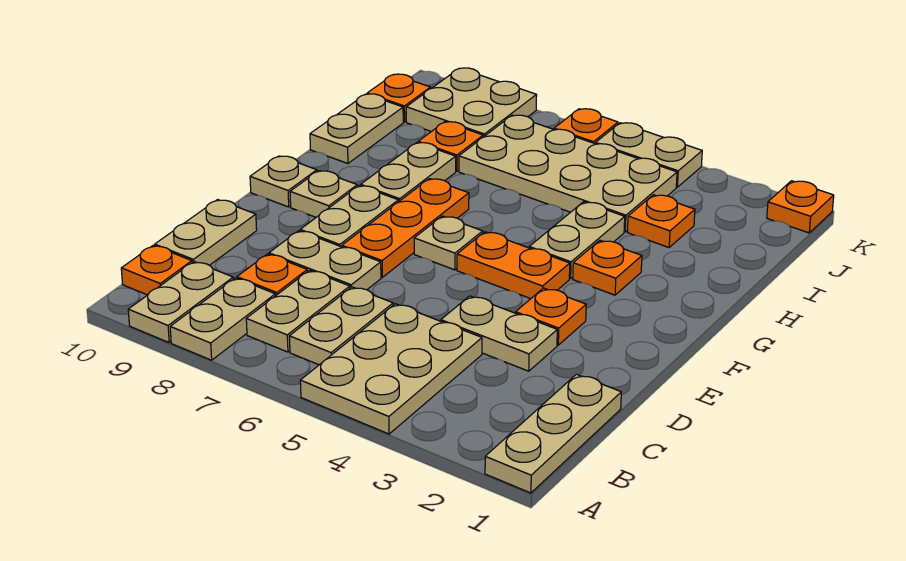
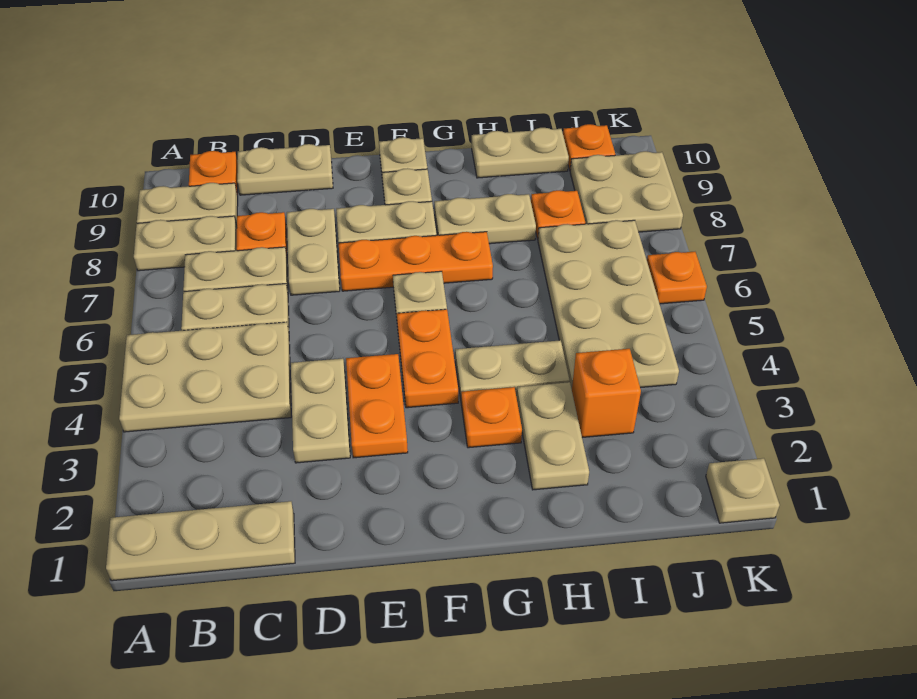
orange plate E3 level 1 -> orange plate E3:E4 level 1
orange plate I3 level 1 -> orange brick I3 level 1
orange plate K1 level 1 -> tan plate K1 level 1
tan plate K4:K5 level 1 -> tan plate H2:H3 level 1

